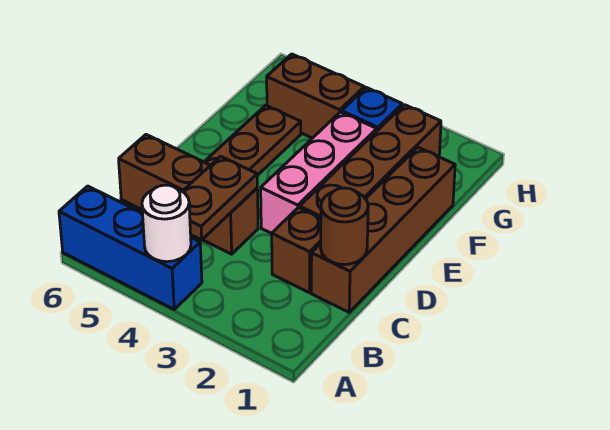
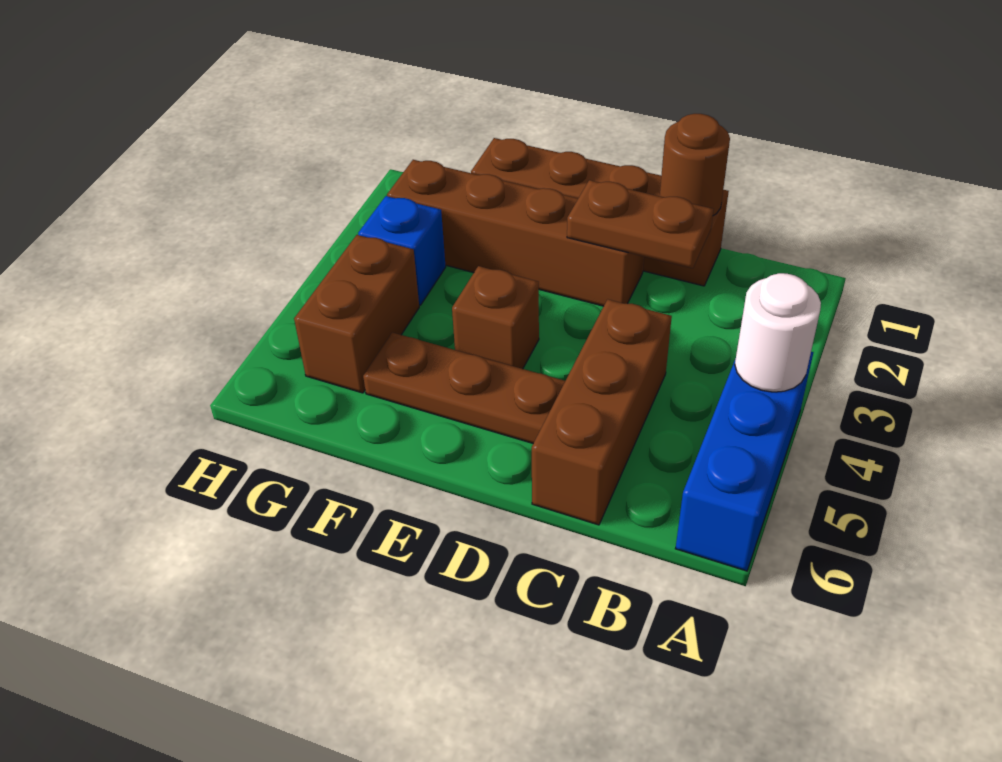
brown plate B4:C4 level 2 -> brown plate C2:D2 level 2
brown brick C2 level 1 -> brown brick E4 level 1
pink brick D3:F3 level 1 -> none

